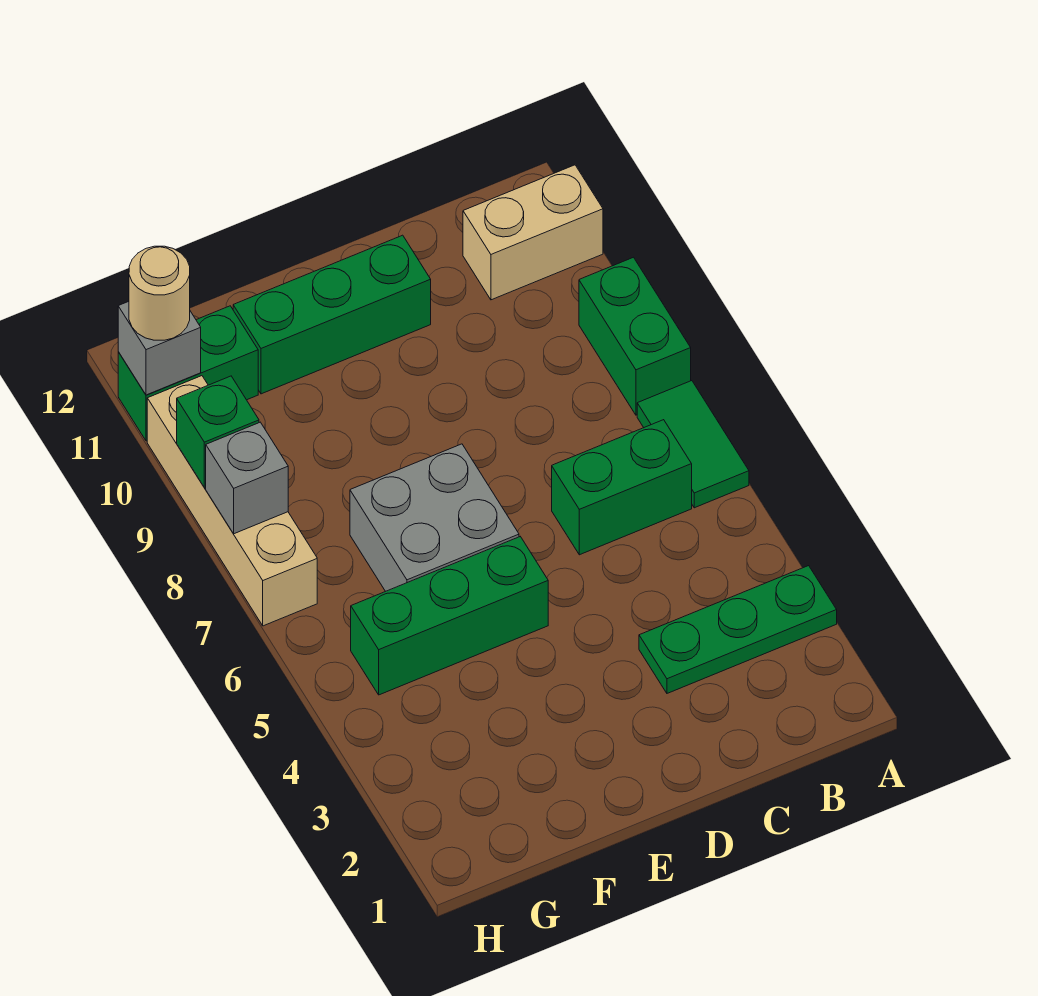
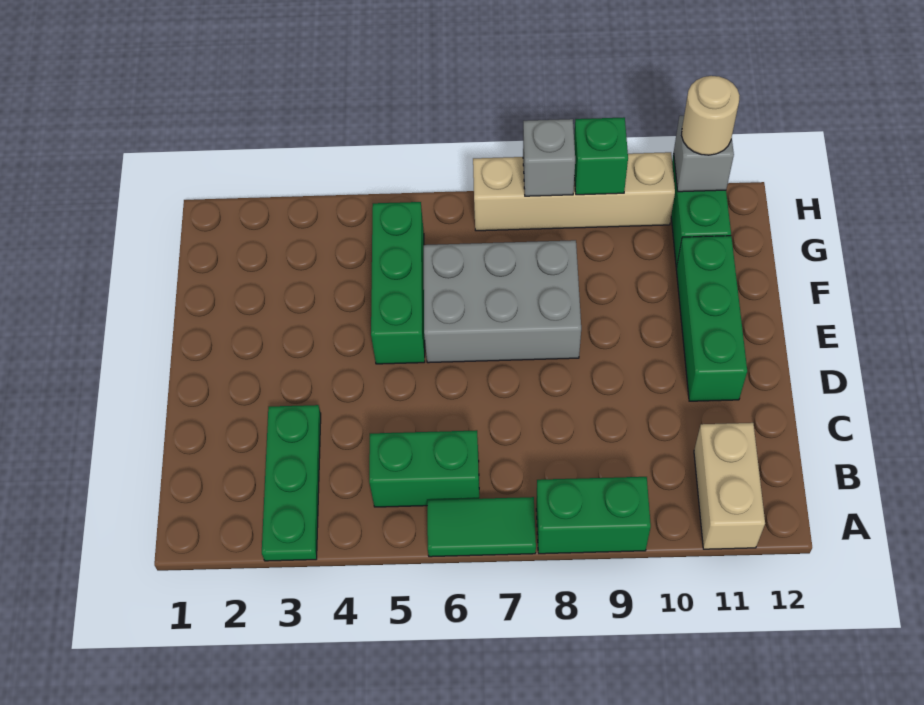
green brick B6:C6 level 1 -> green brick B5:B6 level 1
grey brick E6:F7 level 1 -> grey brick E6:F8 level 1

